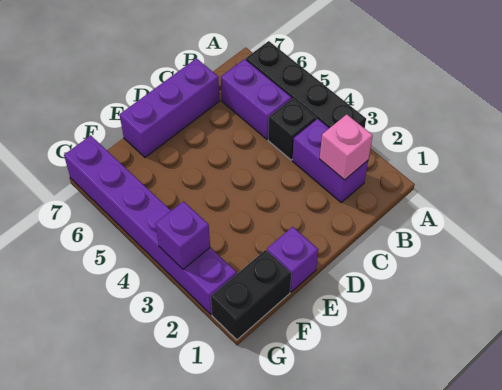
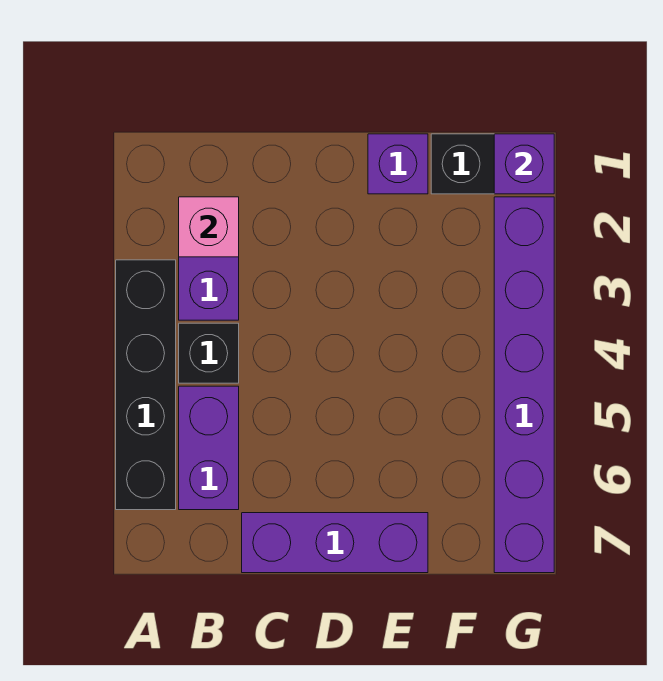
purple brick G3 level 2 -> purple brick G1 level 2

